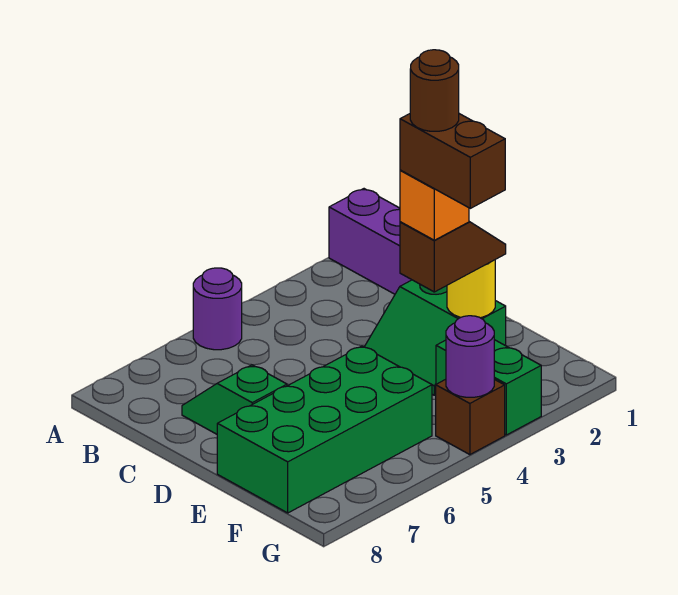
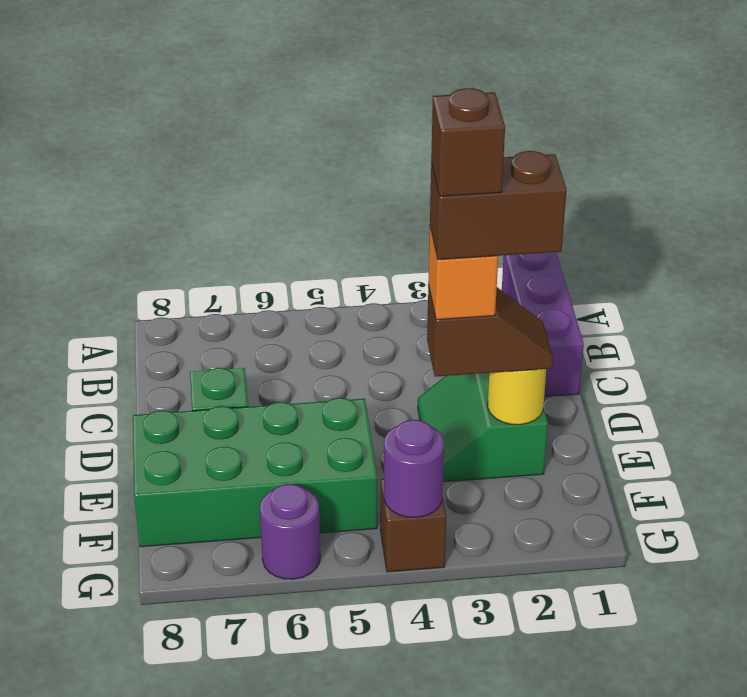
purple round brick A5 level 1 -> purple round brick G6 level 1
brown brick E3:F3 level 5 -> brown brick E2:E3 level 5
brown round brick E3 level 6 -> brown brick E3 level 6
green brick F3:G3 level 1 -> none

